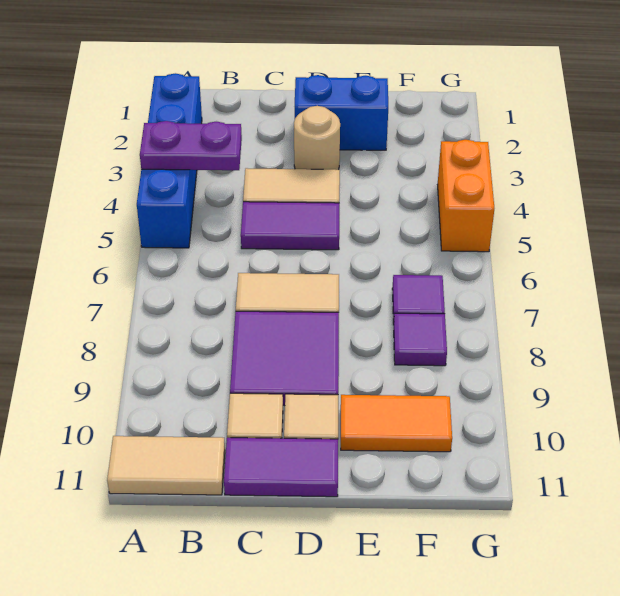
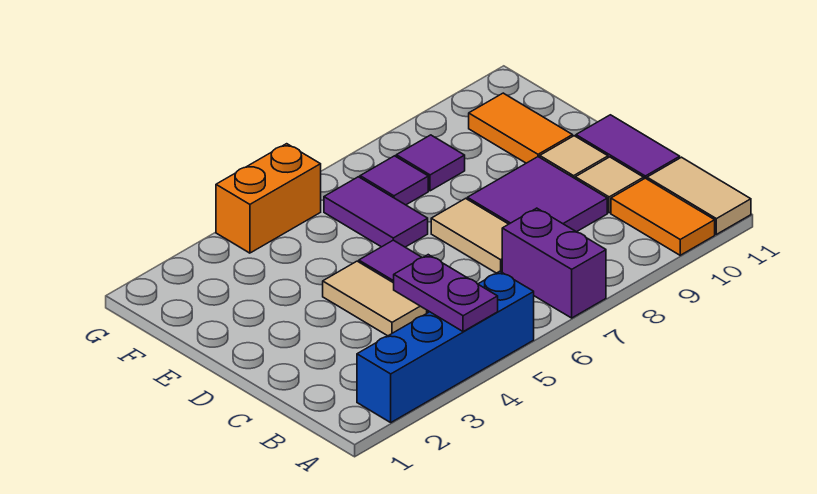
none -> purple brick A7:B7 level 1
none -> orange tile A10:B10 level 1
blue brick D2:E2 level 1 -> none
tan round brick D3 level 1 -> none
none -> purple tile E6:F6 level 1

